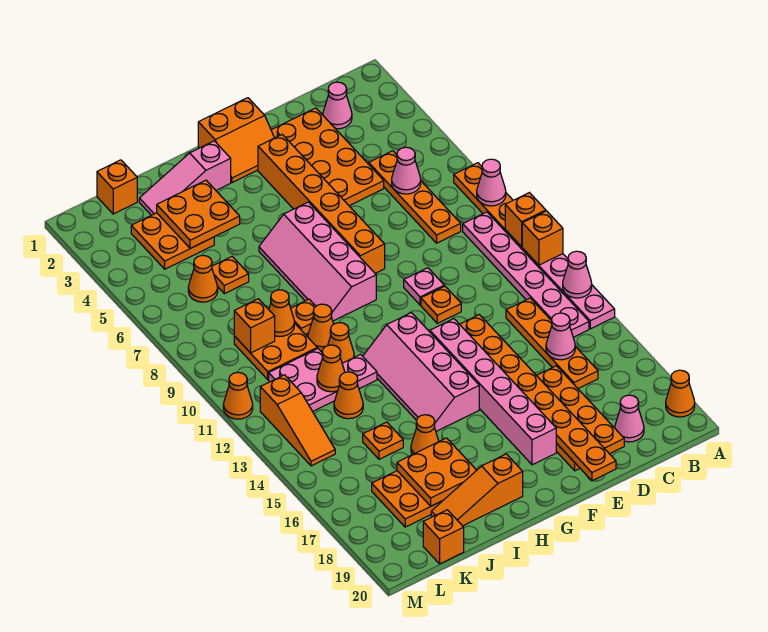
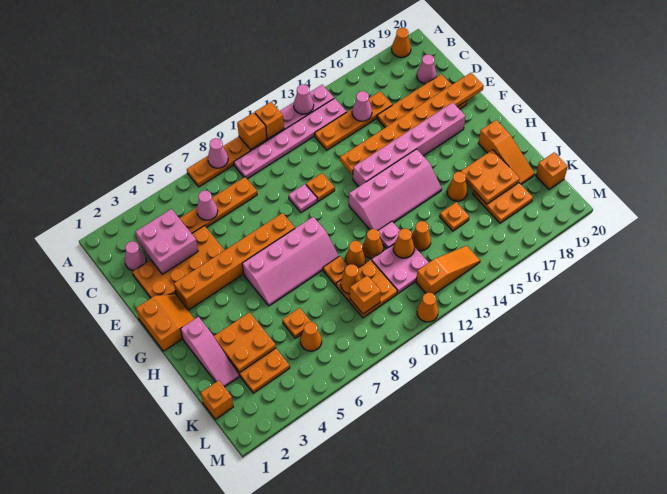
none -> pink brick C3:D4 level 2

